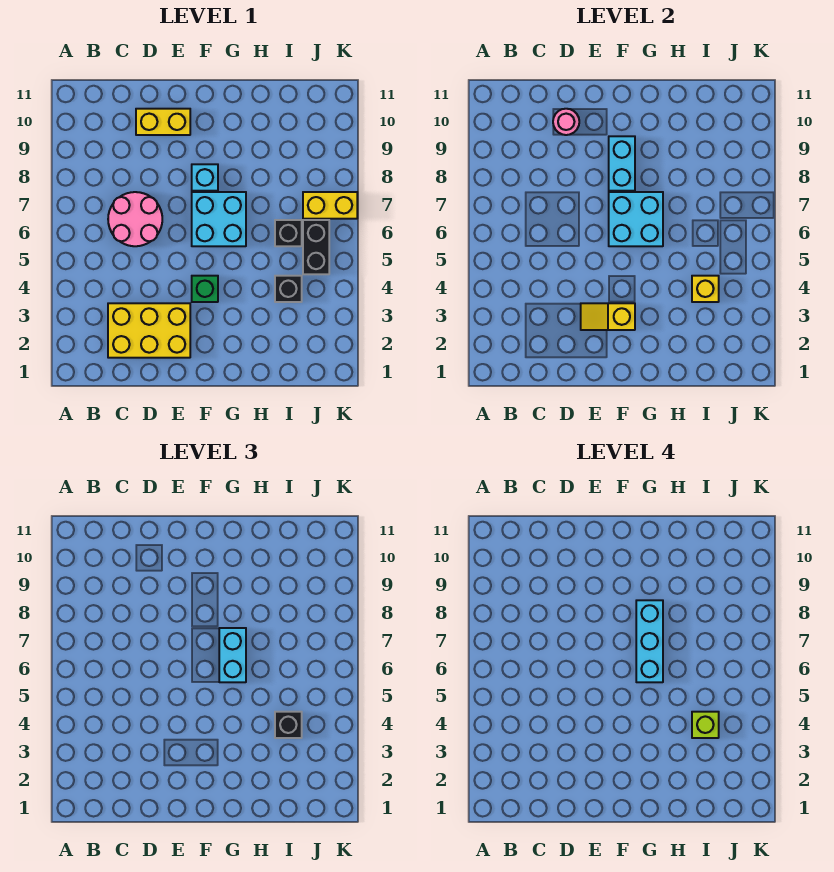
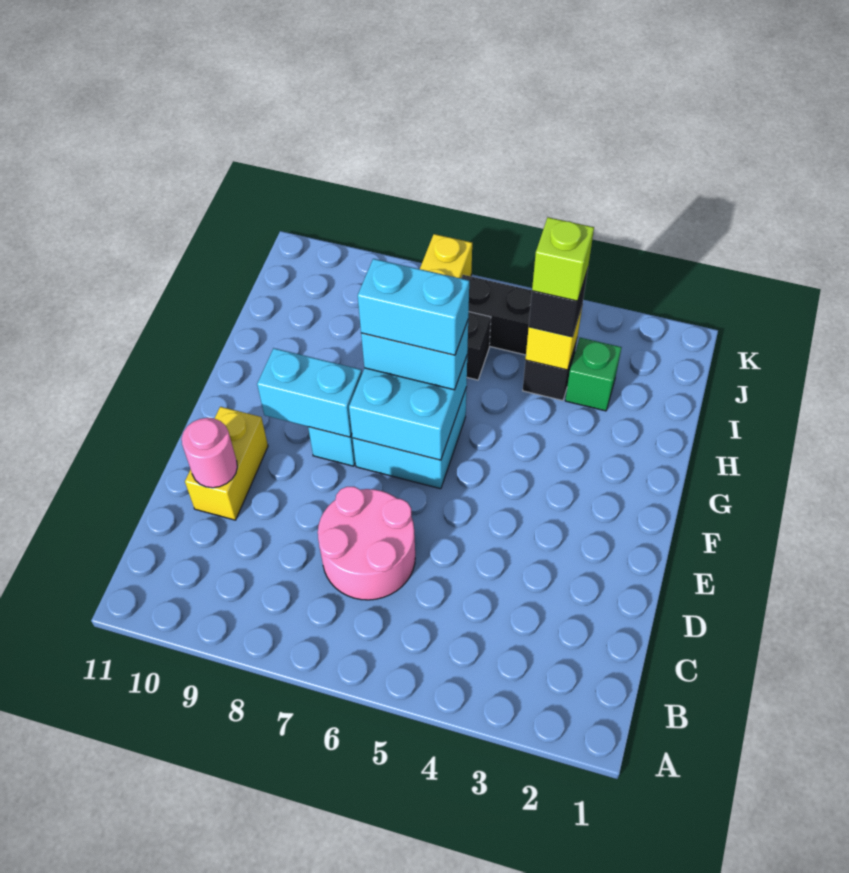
yellow brick C2:E3 level 1 -> none
yellow slope E3:F3 level 2 top F -> none
green brick F4 level 1 -> green brick I3 level 1
cyan brick G6:G8 level 4 -> cyan brick G6:G7 level 4

